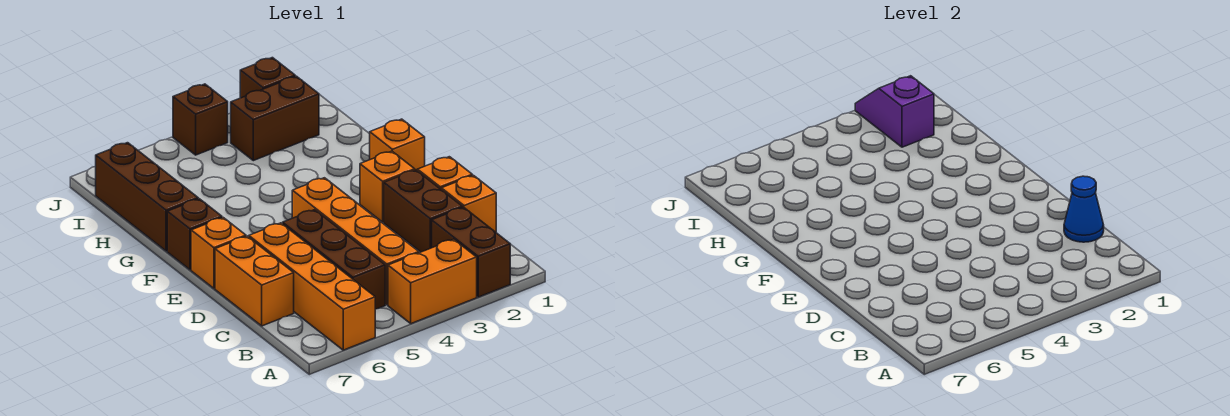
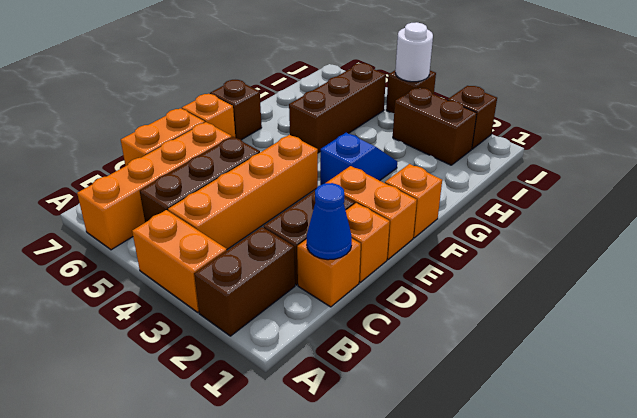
orange brick E2 level 1 -> orange brick E1:E2 level 1
none -> blue slope F3:G3 level 1 top F
brown brick G7:I7 level 1 -> brown brick G5:I5 level 1
purple slope I2:J2 level 2 top I -> none
none -> white round brick J4 level 2

